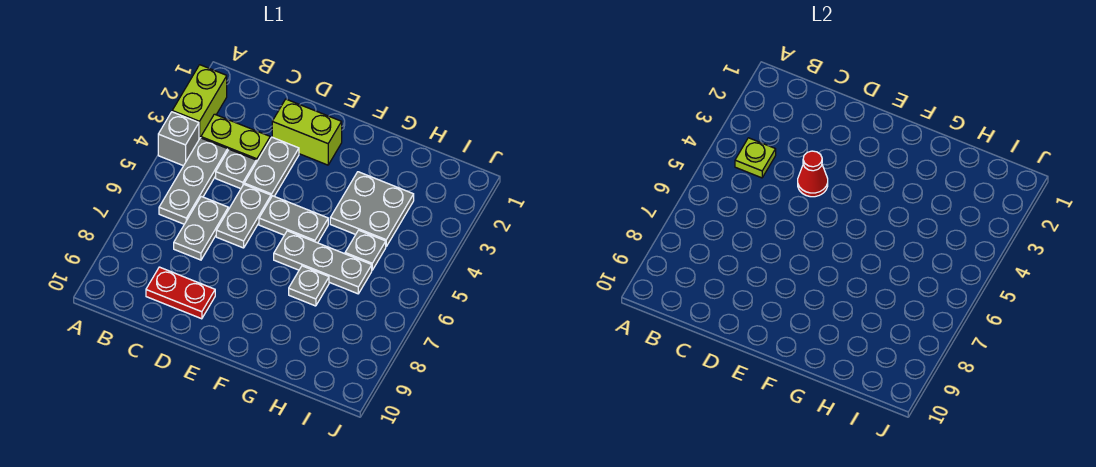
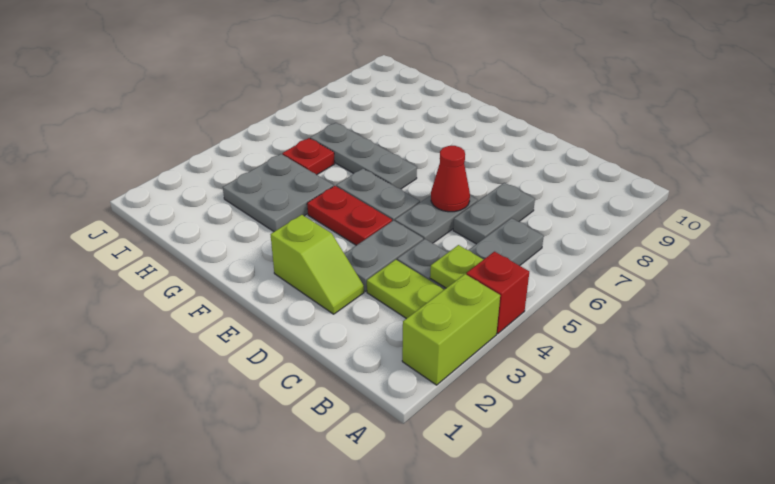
grey brick A4 level 1 -> red brick A4 level 1
red plate C9:D9 level 1 -> red plate E4:F4 level 1
lime brick D2:E2 level 1 -> lime slope D2:E2 level 1 top E
red cone D4 level 2 -> red cone D6 level 2
grey plate G7 level 1 -> none
grey plate H5 level 1 -> red plate H5 level 1

